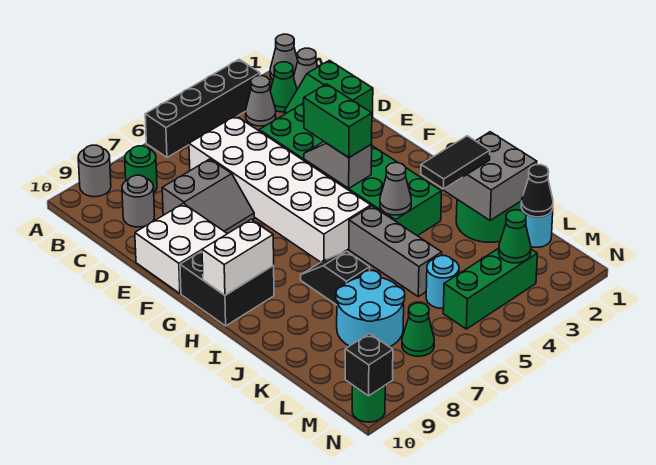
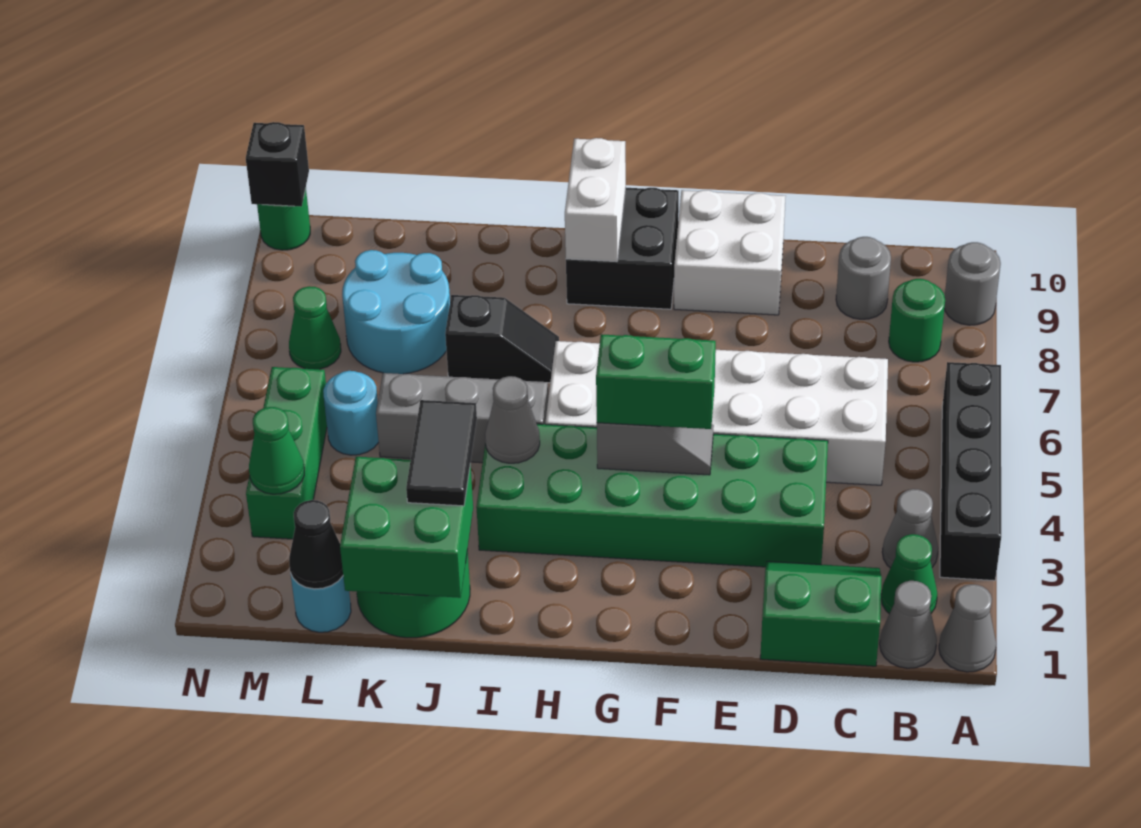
grey slope D7:E8 level 1 top D -> none
grey brick J1:K2 level 2 -> green brick J1:K2 level 2

